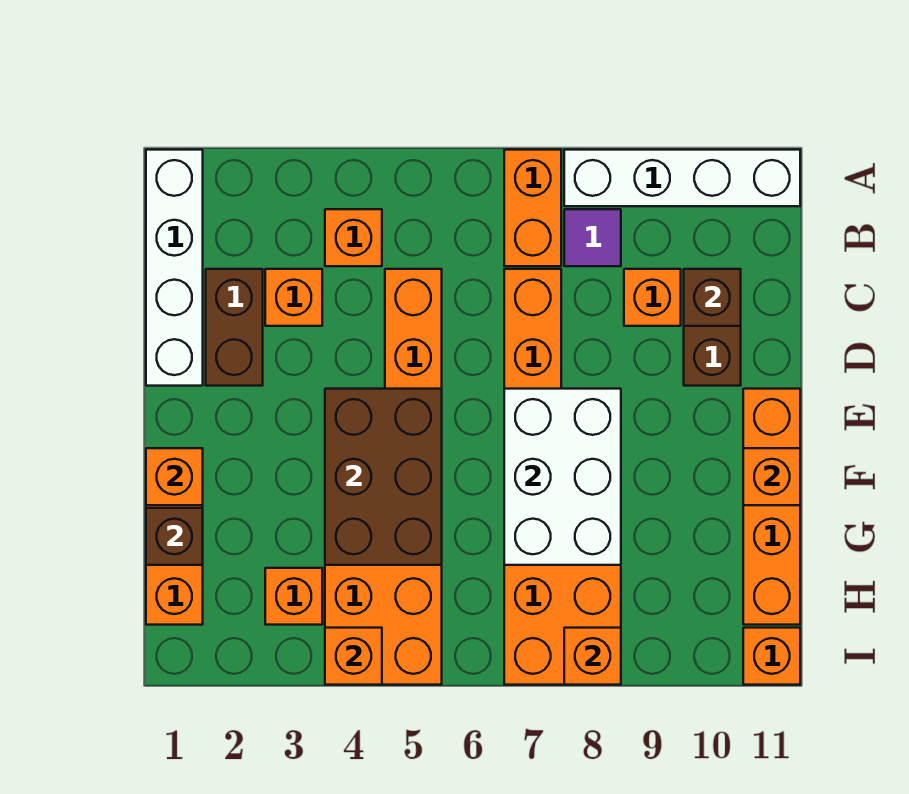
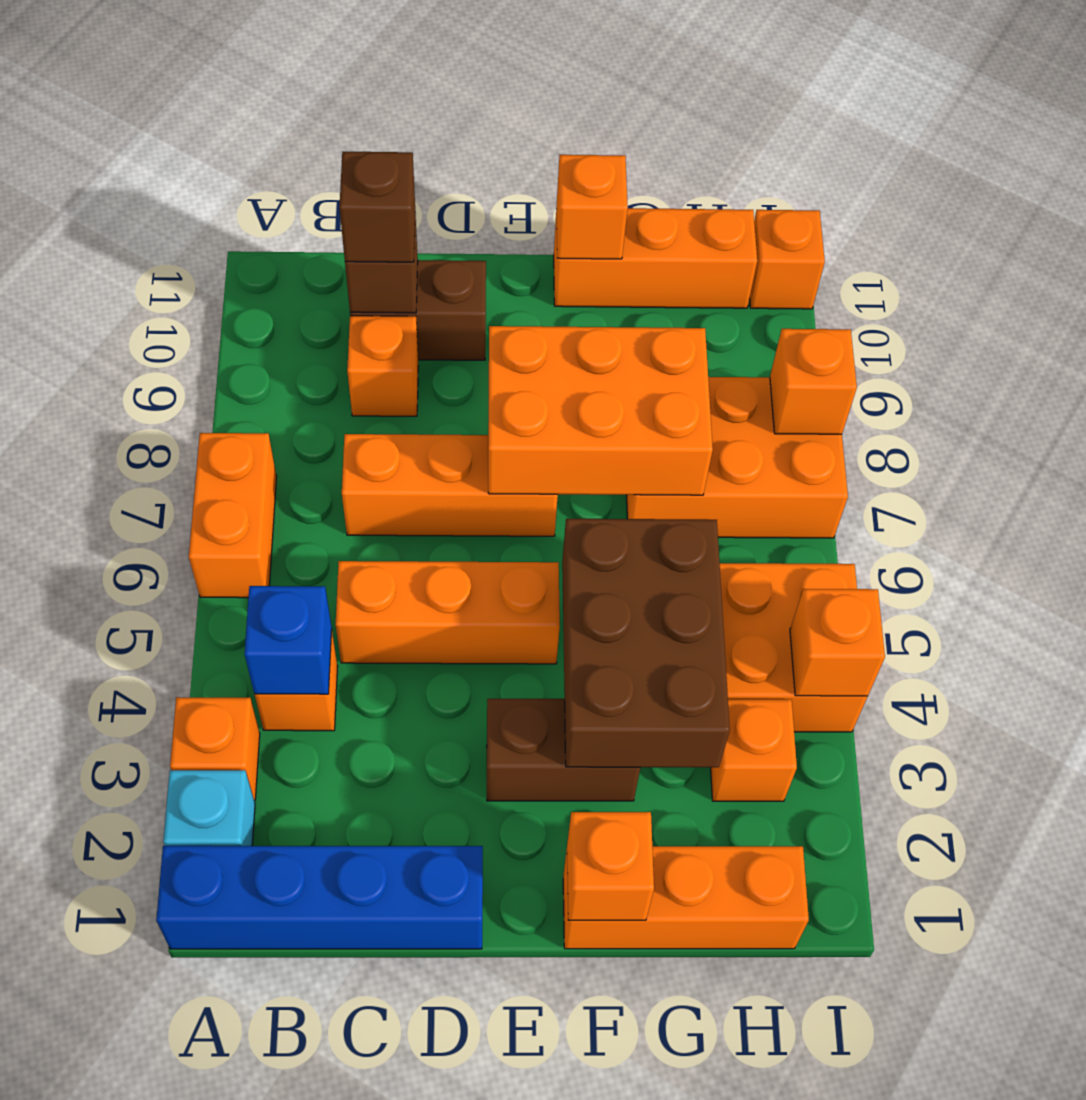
white brick A1:D1 level 1 -> blue brick A1:D1 level 1
none -> cyan brick A2 level 1
orange brick A7:B7 level 1 -> orange brick A6:A7 level 1
white brick A8:A11 level 1 -> none
none -> blue brick B4 level 2
purple tile B8 level 1 -> none
brown brick C2:D2 level 1 -> brown brick E3:F3 level 1
orange brick C3 level 1 -> orange brick A3 level 1
brown brick E4:G5 level 2 -> brown brick F3:G5 level 2
white brick E7:G8 level 2 -> orange brick E7:G8 level 2
orange brick E11:H11 level 1 -> orange brick F11:H11 level 1
brown brick G1 level 2 -> brown brick C10 level 3

